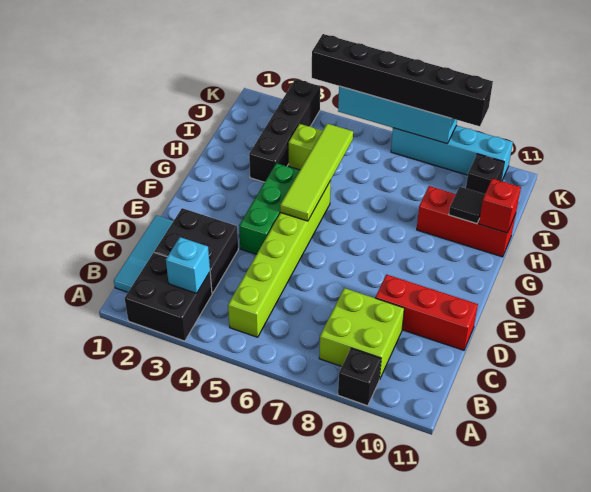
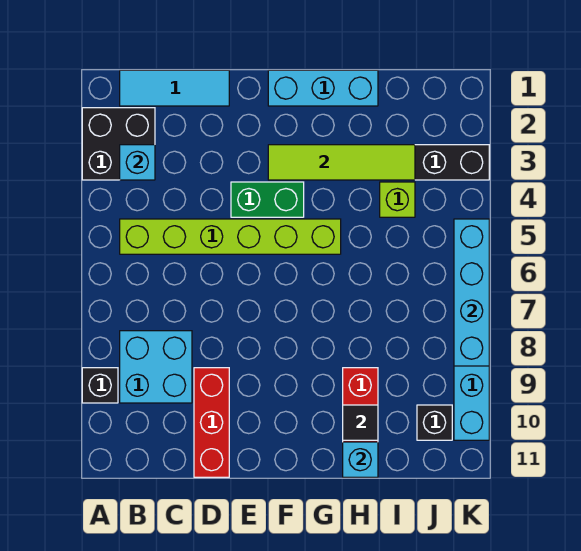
lime brick B8:C9 level 1 -> cyan brick B8:C9 level 1
black brick C2:D3 level 1 -> none
green brick E4:G4 level 1 -> green brick E4:F4 level 1
none -> cyan brick F1:H1 level 1
lime tile F5:I5 level 2 -> lime tile F3:I3 level 2
red brick H11 level 2 -> cyan brick H11 level 2
black brick K4:K9 level 3 -> none

